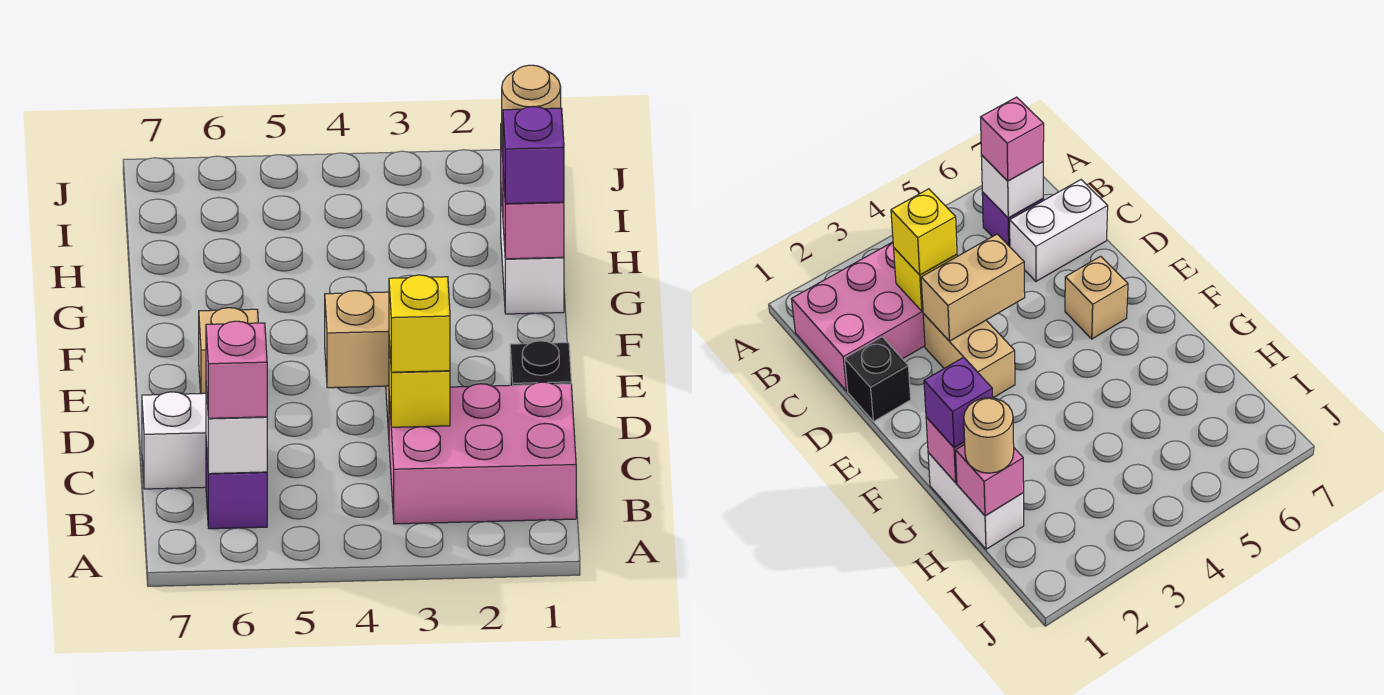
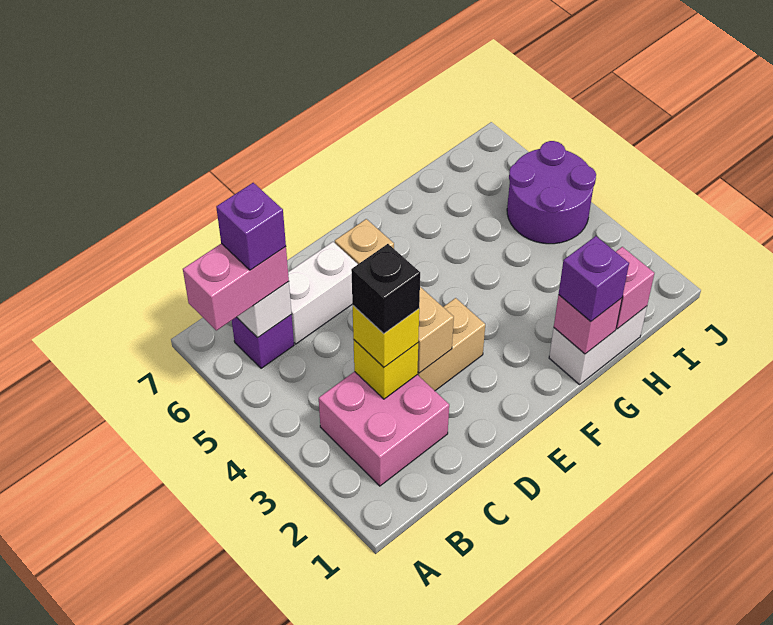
pink brick B1:C3 level 1 -> pink brick B2:C3 level 1
pink brick B6 level 3 -> pink brick A6:B6 level 3
none -> purple brick B6 level 4
white brick C6:C7 level 1 -> white brick C6:D6 level 1
black brick D1 level 1 -> black brick C3 level 4
tan round brick H1 level 3 -> none
none -> purple round brick I4:J5 level 1

